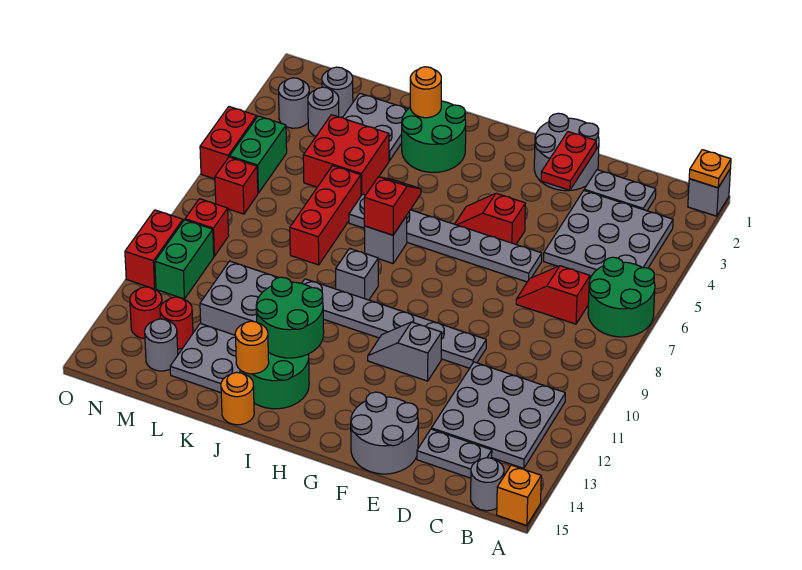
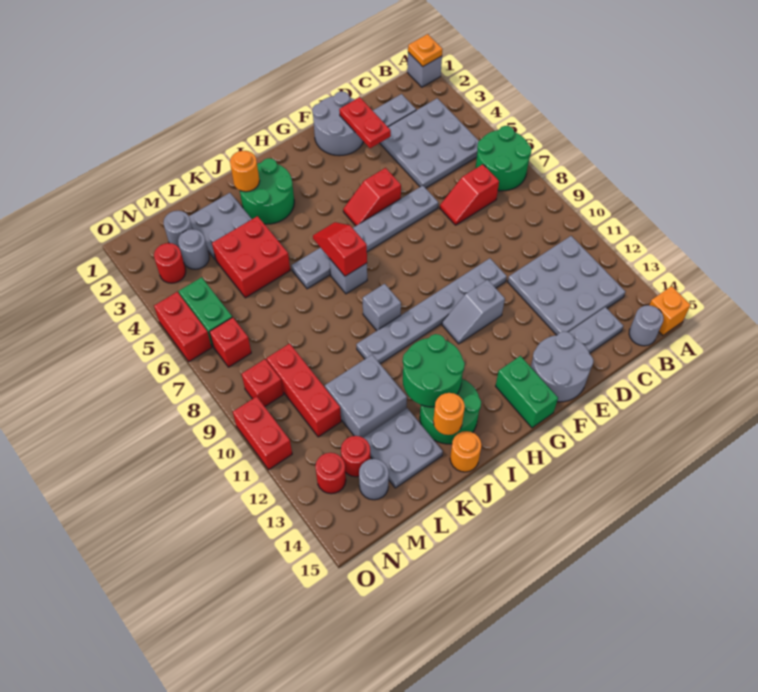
red brick K6:K8 level 1 -> red brick M9:M11 level 1
grey round brick N3 level 1 -> red round brick N3 level 1
green brick N10:N11 level 1 -> green brick G14:G15 level 1

